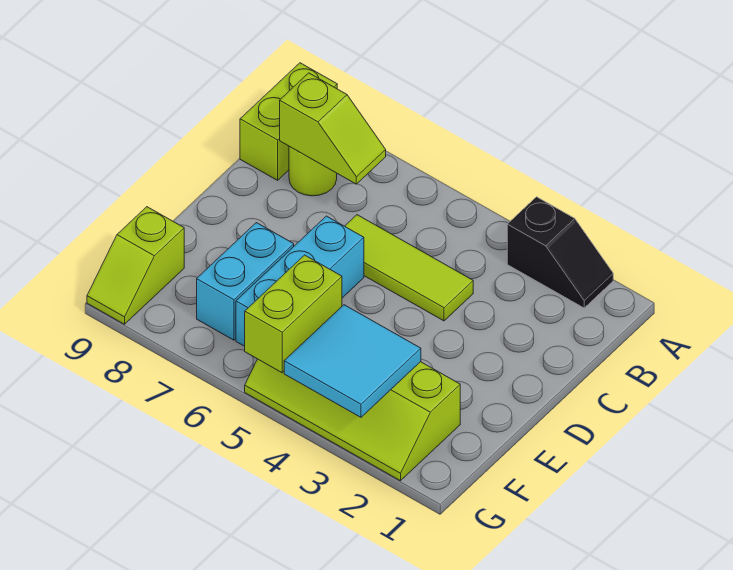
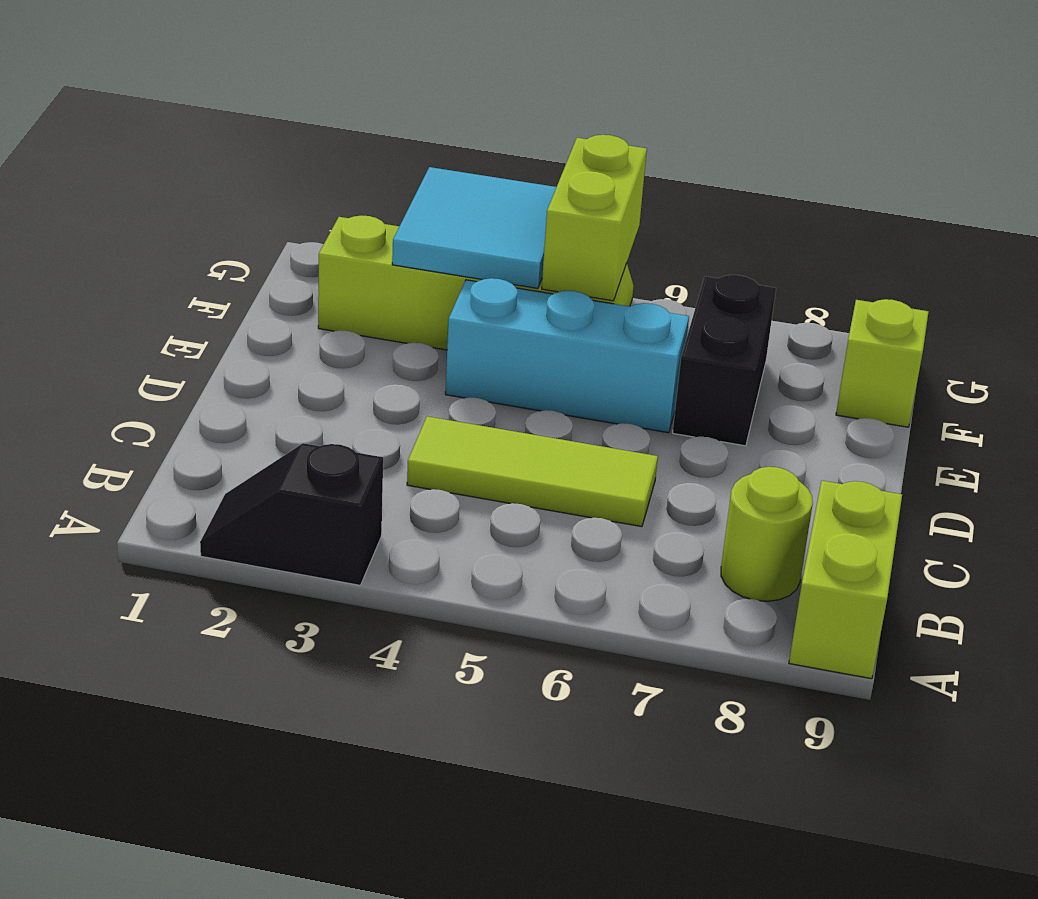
lime slope B7:B8 level 2 top 8 -> none
cyan brick D6:F6 level 1 -> cyan brick E4:E6 level 1
cyan brick E7:F7 level 1 -> black brick E7:F7 level 1

